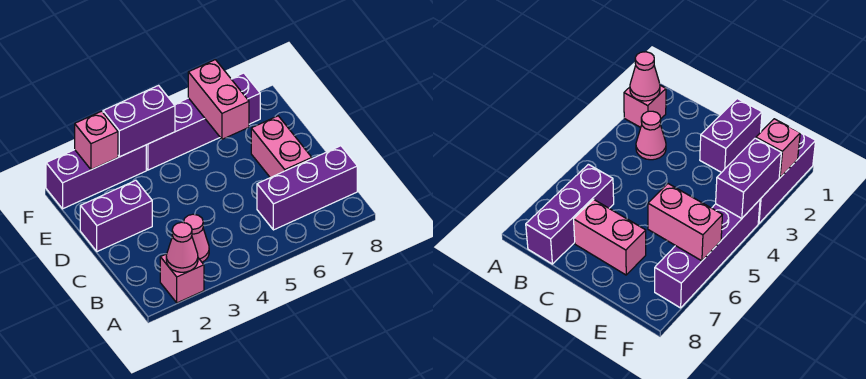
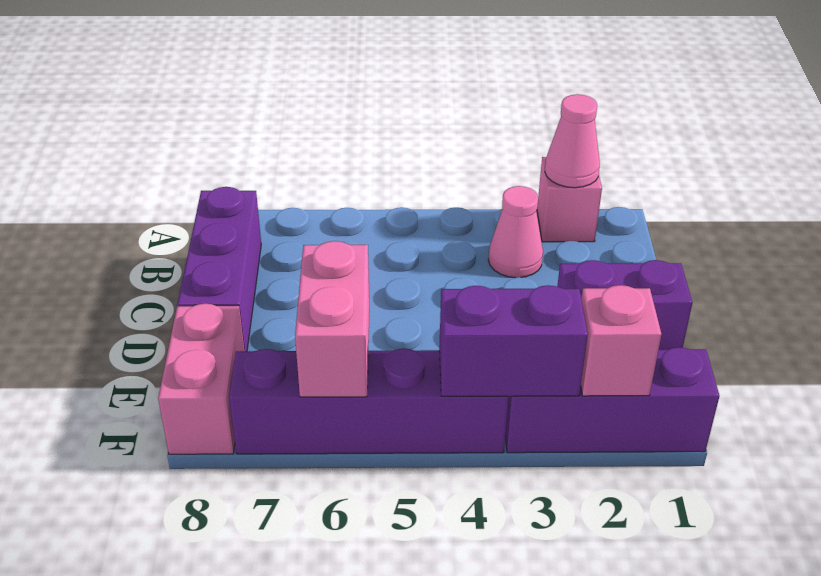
purple brick B6:B8 level 1 -> purple brick B8:D8 level 1
pink brick C7:D7 level 1 -> pink brick E8:F8 level 1

